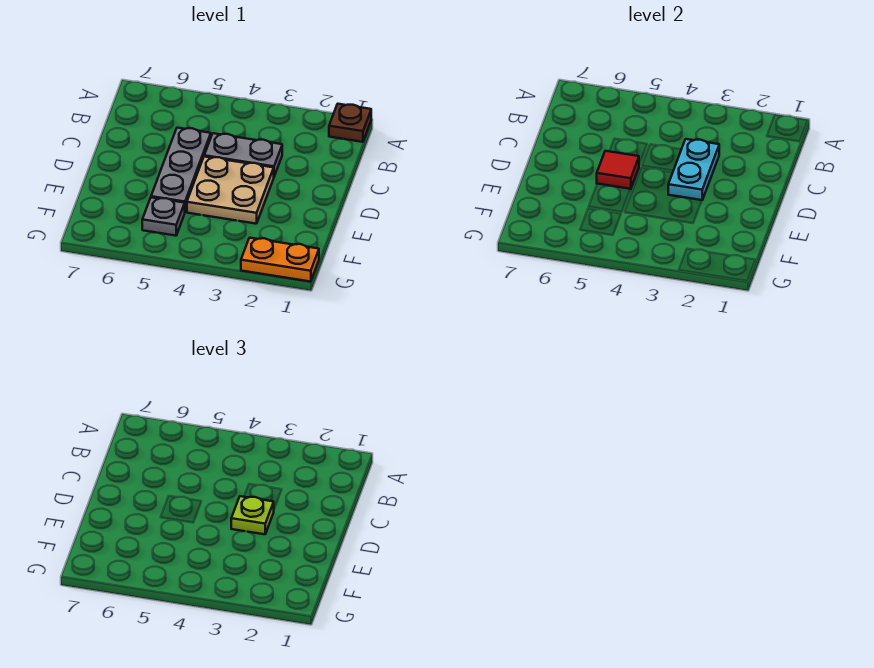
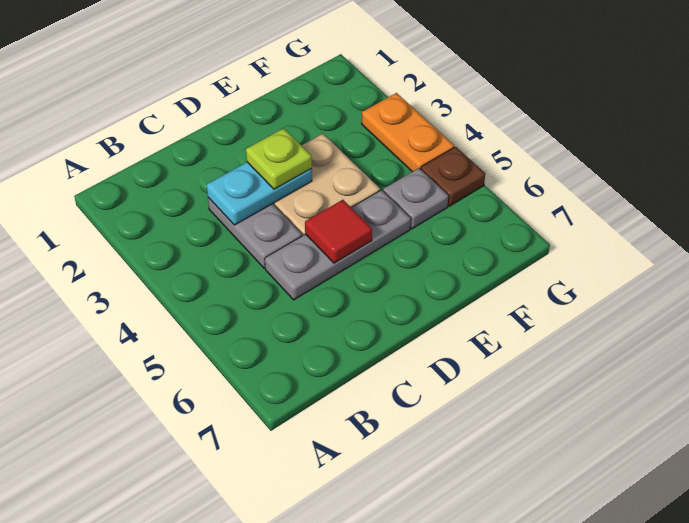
brown plate A1 level 1 -> brown plate G5 level 1
orange plate G1:G2 level 1 -> orange plate G3:G4 level 1

